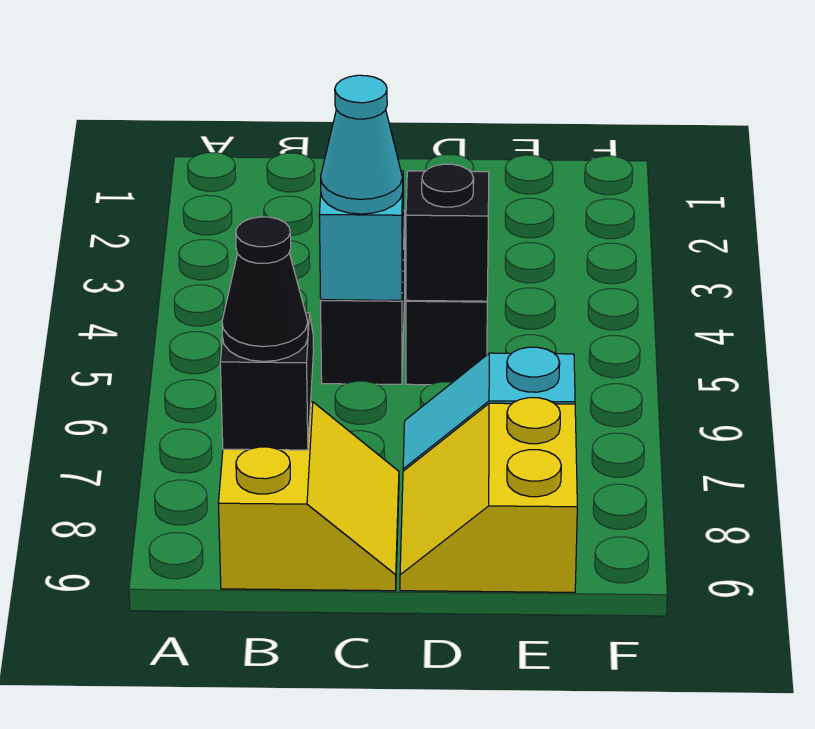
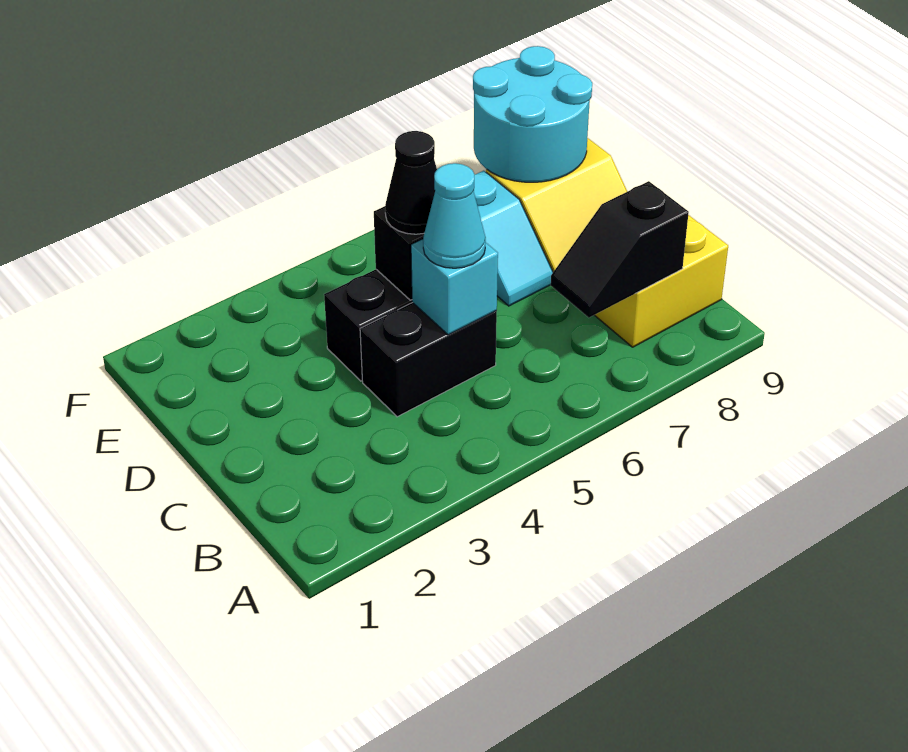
black cone B8 level 3 -> black cone D5 level 3
none -> cyan round brick E8:F9 level 2

